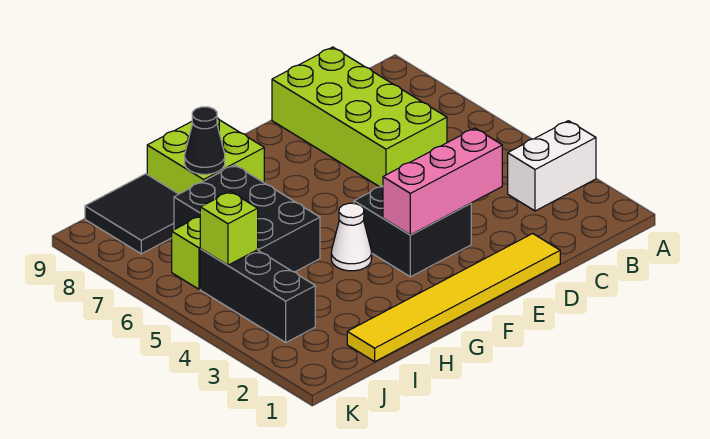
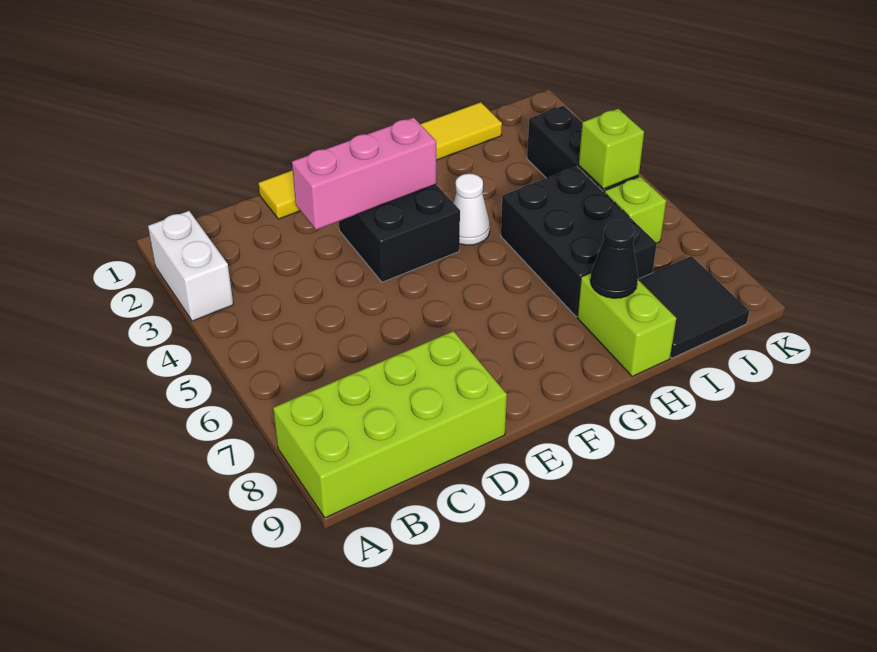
white brick A3:B3 level 1 -> white brick A2:A3 level 1
lime brick C6:D9 level 1 -> lime brick A8:D9 level 1
lime brick G8:H9 level 1 -> lime brick H8:H9 level 1

